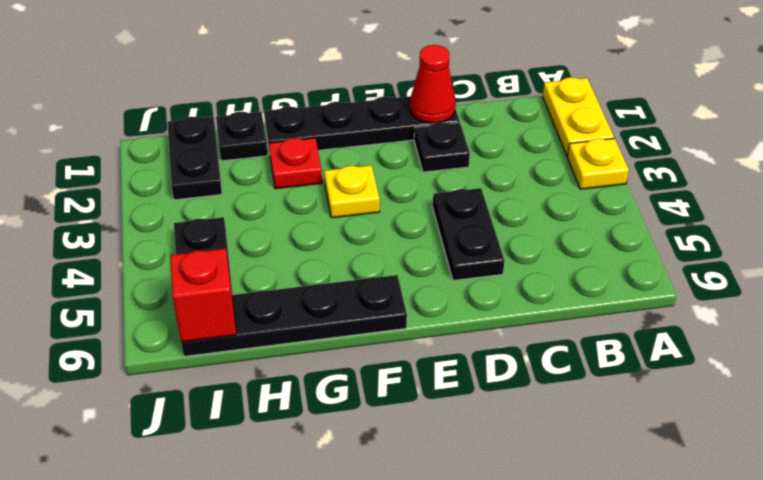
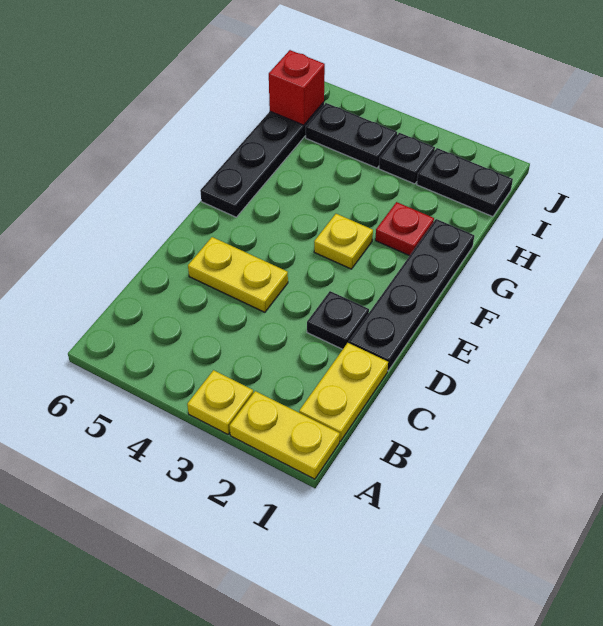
none -> yellow plate B1:C1 level 1
red cone D1 level 2 -> none
black plate D4:D5 level 1 -> yellow plate D4:D5 level 1
black plate H1 level 1 -> black plate I3 level 1

